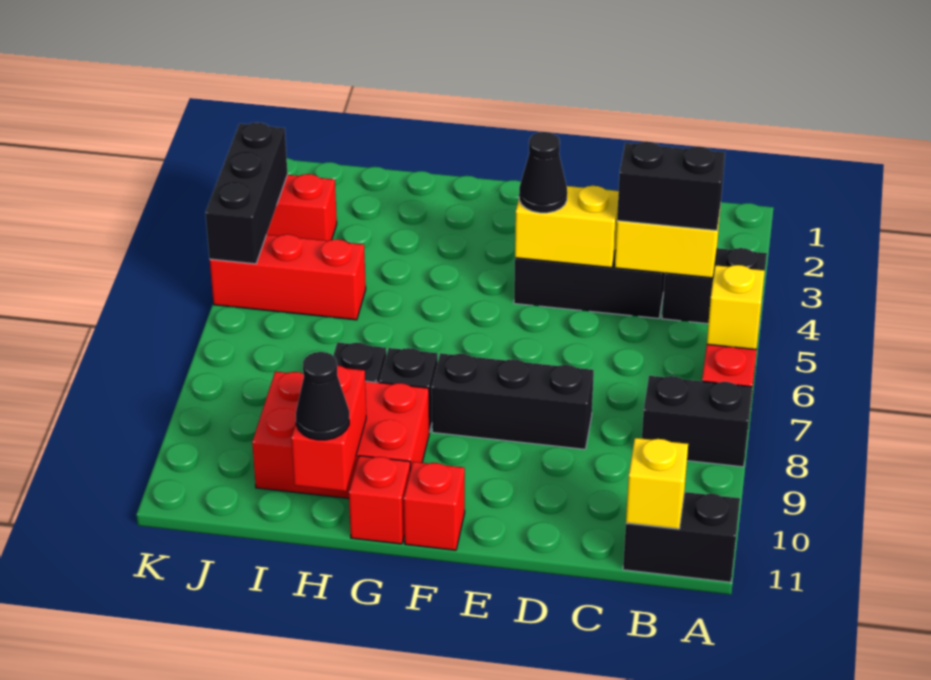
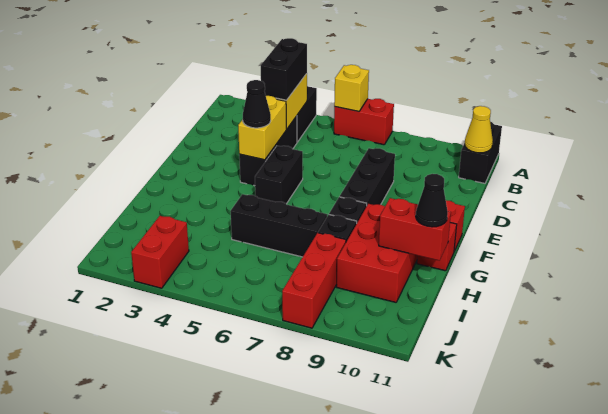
black brick A8:B8 level 1 -> black brick E5:F5 level 1
yellow brick B11 level 2 -> yellow cone B11 level 2
red brick I5:K5 level 1 -> red brick I8:K8 level 1
black brick K3:K5 level 2 -> black brick H5:H7 level 1

